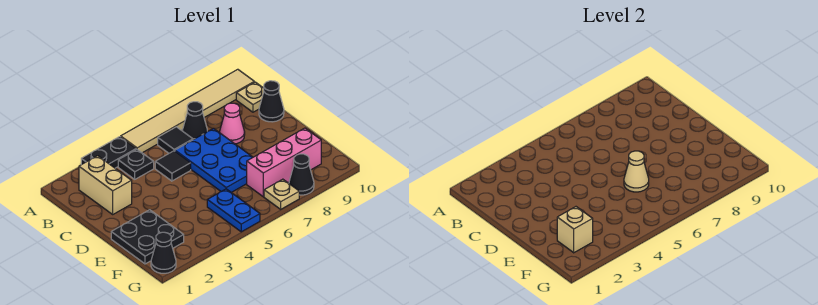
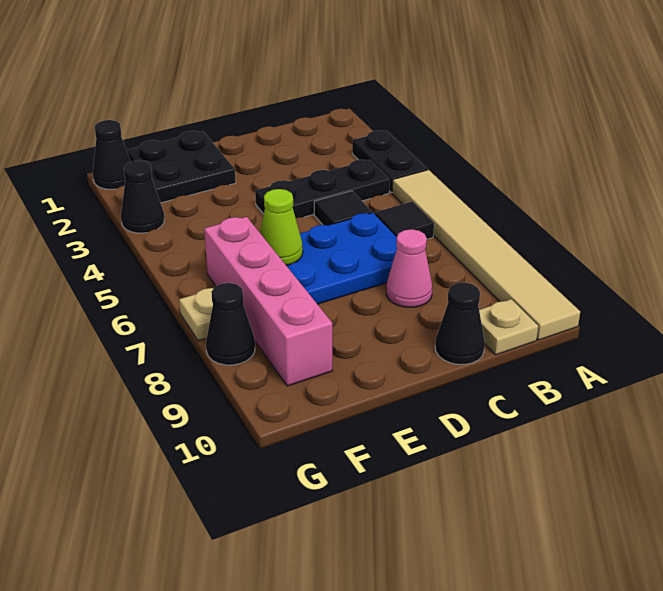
tan brick B2:C2 level 1 -> none
black plate B4 level 1 -> black plate B4:D4 level 1
black cone B7 level 1 -> black cone G3 level 1
tan cone E6 level 2 -> lime cone E6 level 2
tan brick F2 level 2 -> none
blue plate F5:G5 level 1 -> none
pink brick F7:F9 level 1 -> pink brick F6:F9 level 1

